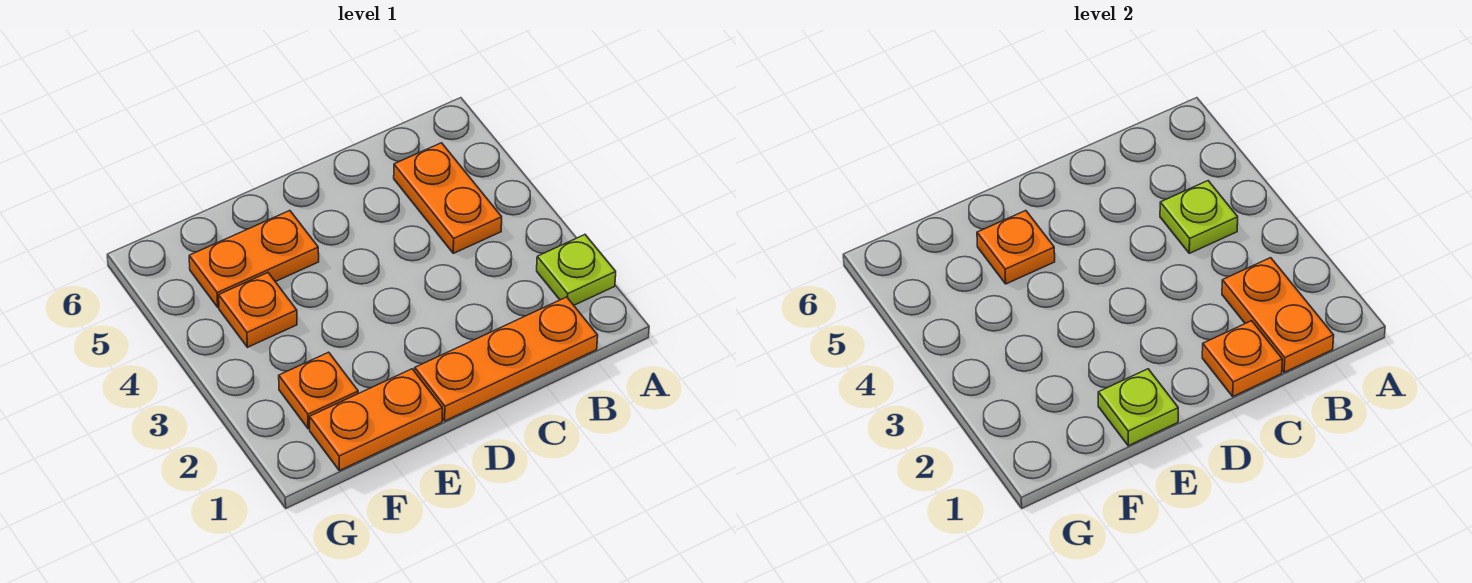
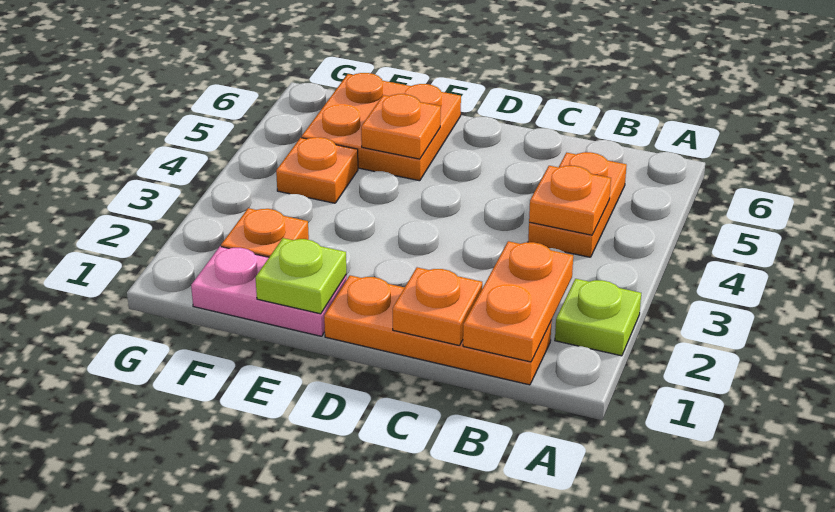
lime plate B4 level 2 -> orange plate B4 level 2
orange plate E1:F1 level 1 -> pink plate E1:F1 level 1
orange plate E5:F5 level 1 -> orange plate E5:F6 level 1

